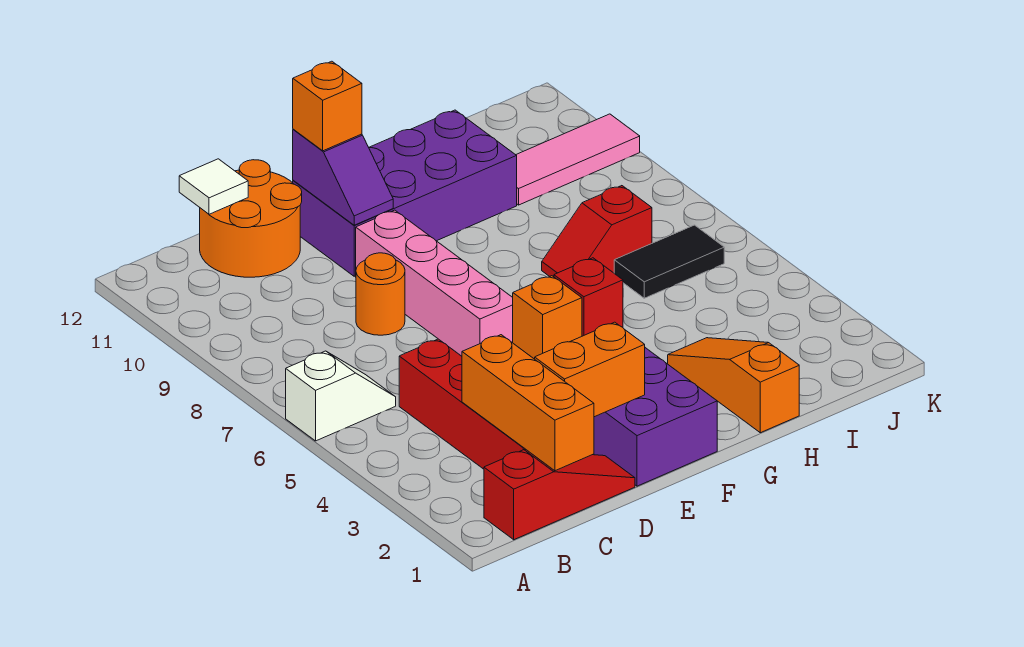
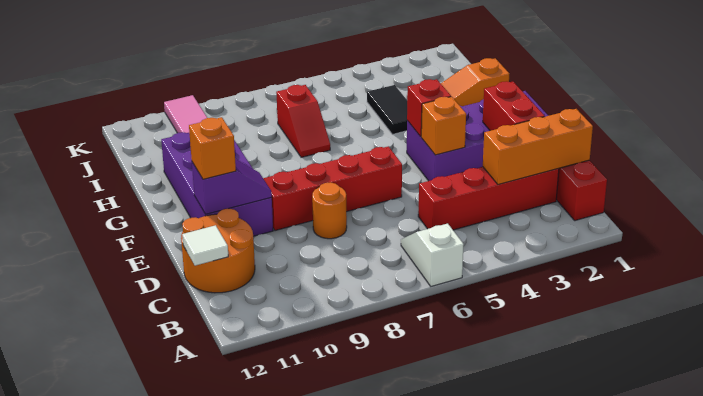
orange brick D2:E2 level 2 -> red brick D2:E2 level 2
pink brick E6:E9 level 1 -> red brick E6:E9 level 1
black tile I6:J6 level 1 -> black tile H4:I4 level 1

